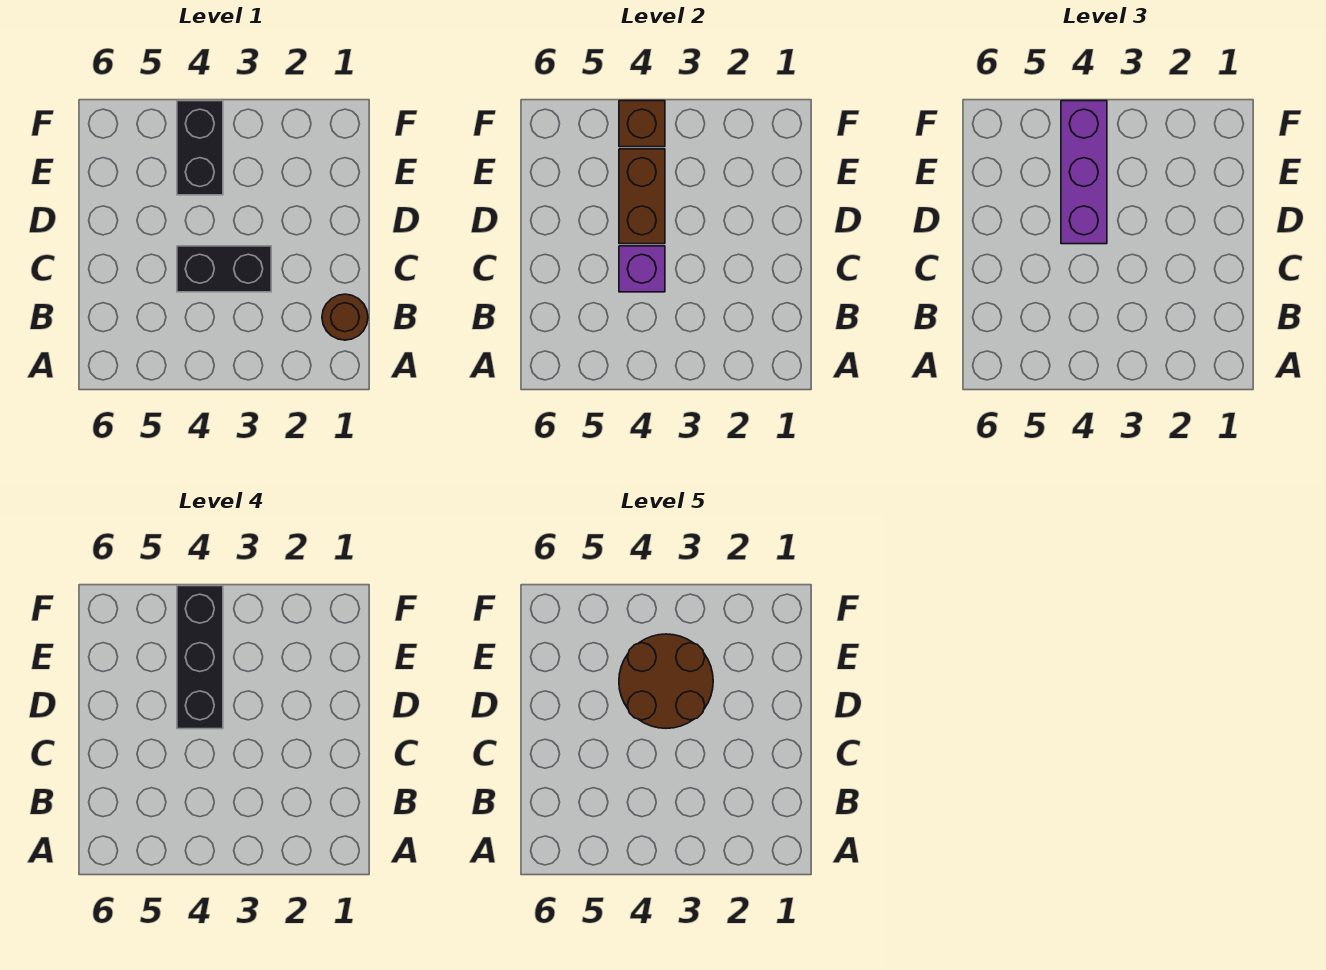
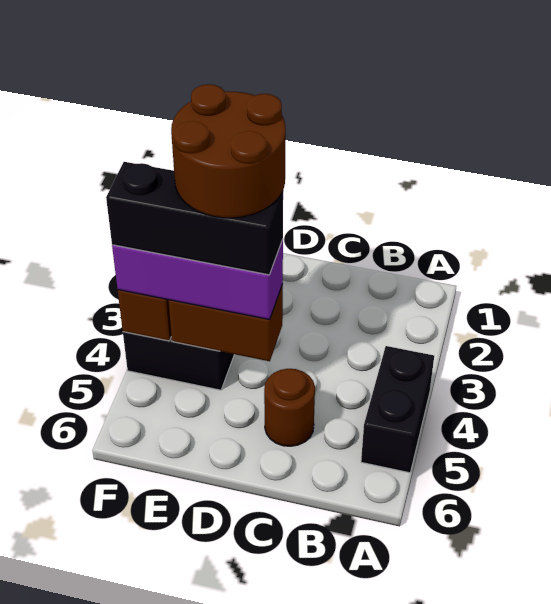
brown round brick B1 level 1 -> brown round brick C5 level 1
black brick C3:C4 level 1 -> black brick A4:A5 level 1
purple brick C4 level 2 -> none

